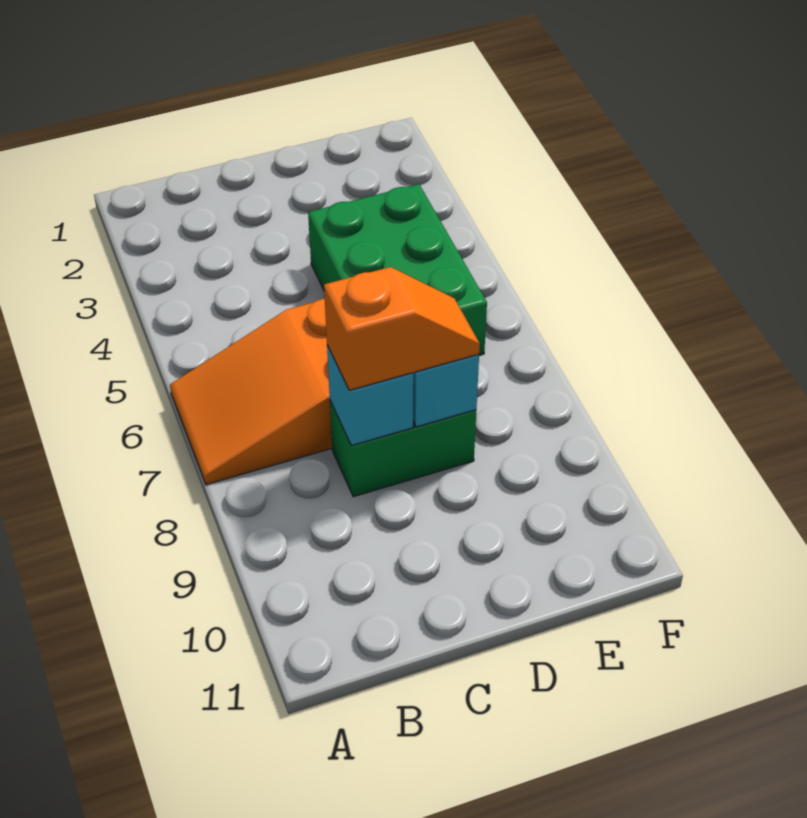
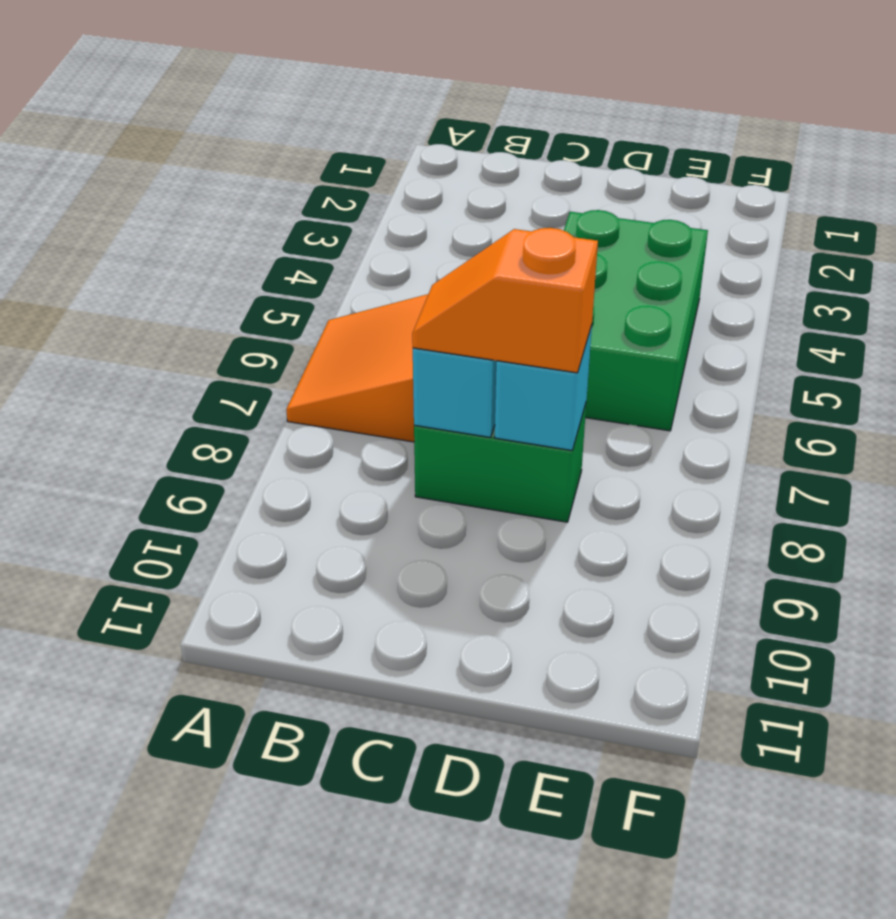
orange slope C8:D8 level 3 top C -> orange slope C8:D8 level 3 top D

